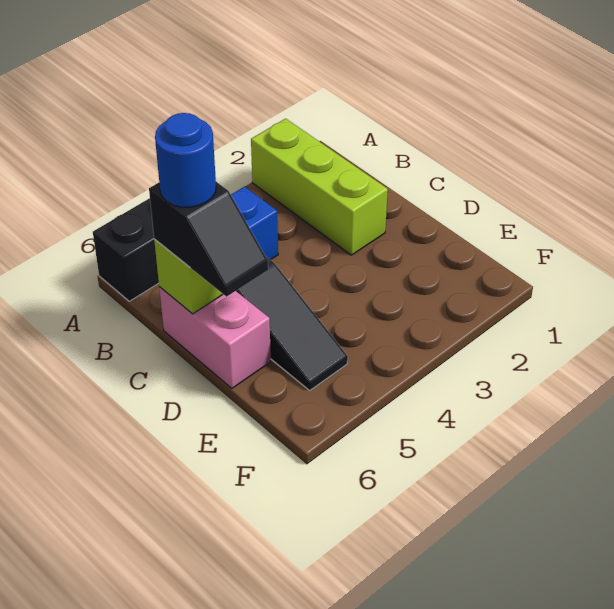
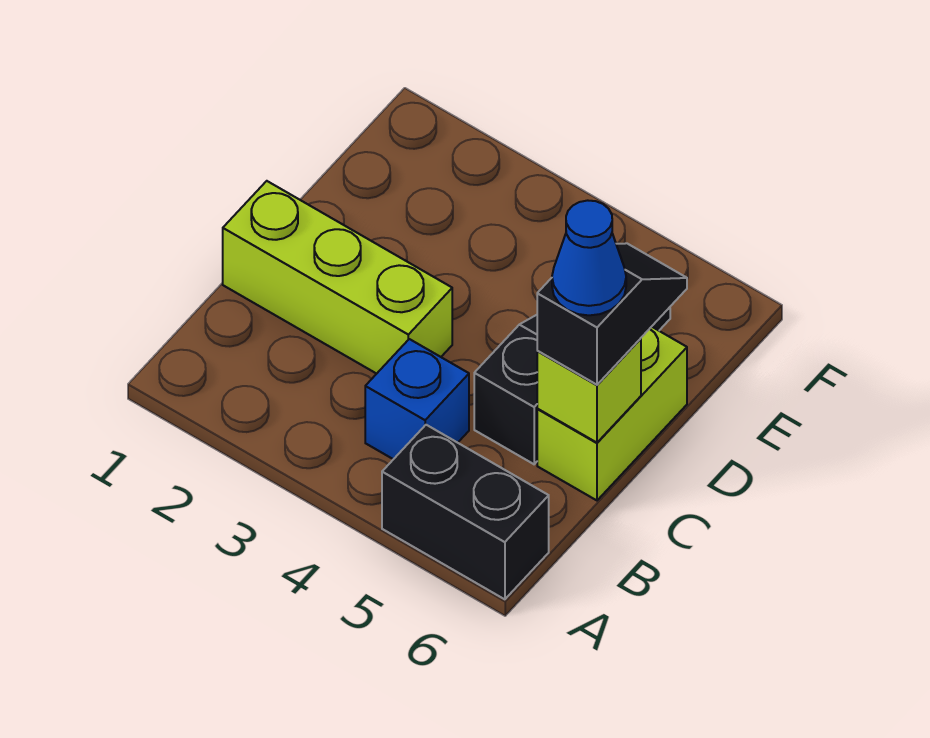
lime brick A2:C2 level 1 -> lime brick C1:C3 level 1
pink brick C6:D6 level 1 -> lime brick C6:D6 level 1
blue round brick C6 level 4 -> blue cone C6 level 4

